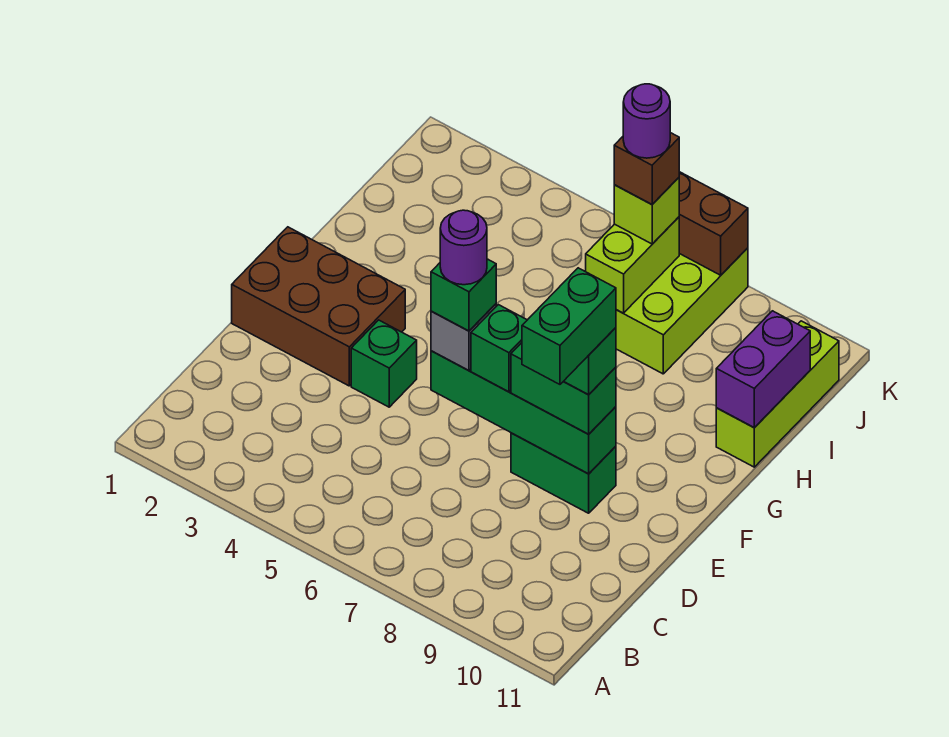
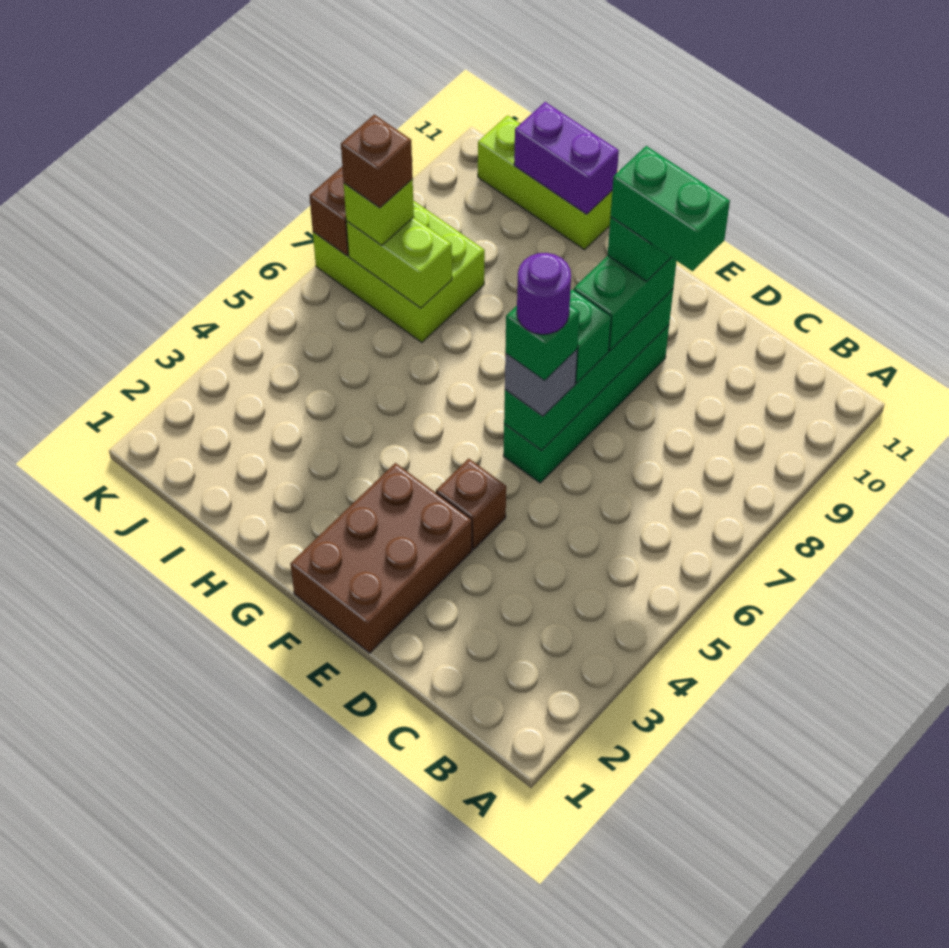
green brick E4 level 1 -> brown brick E4 level 1
green brick E8:E9 level 1 -> green brick E6:E9 level 1
purple round brick J7 level 5 -> none

